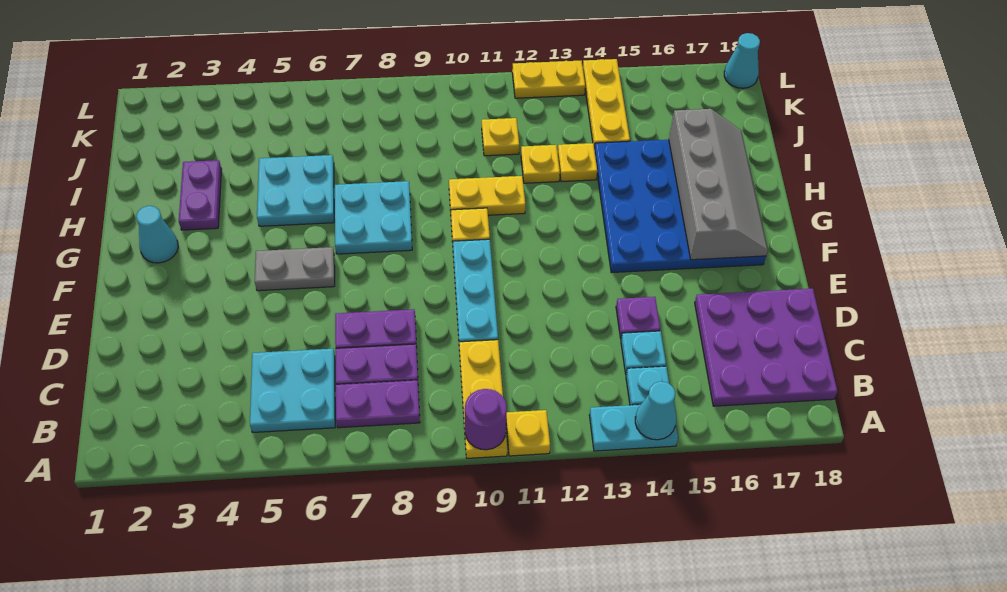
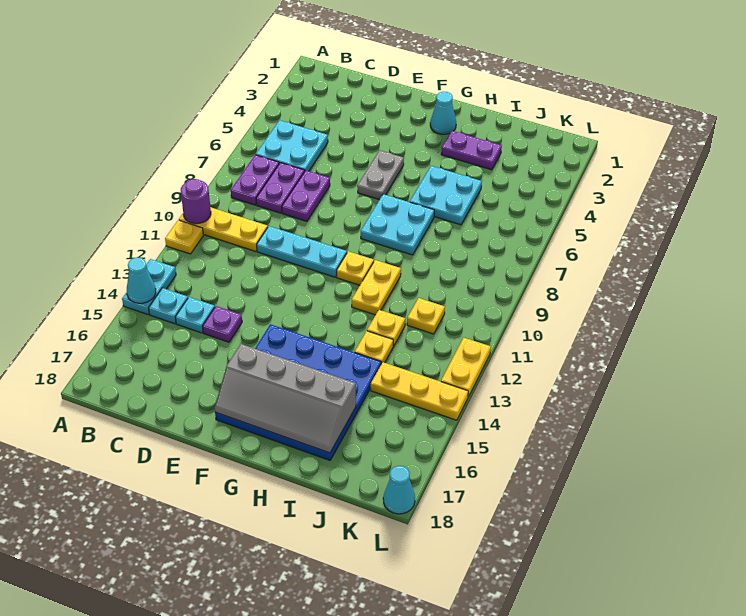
purple plate B16:D18 level 1 -> none

